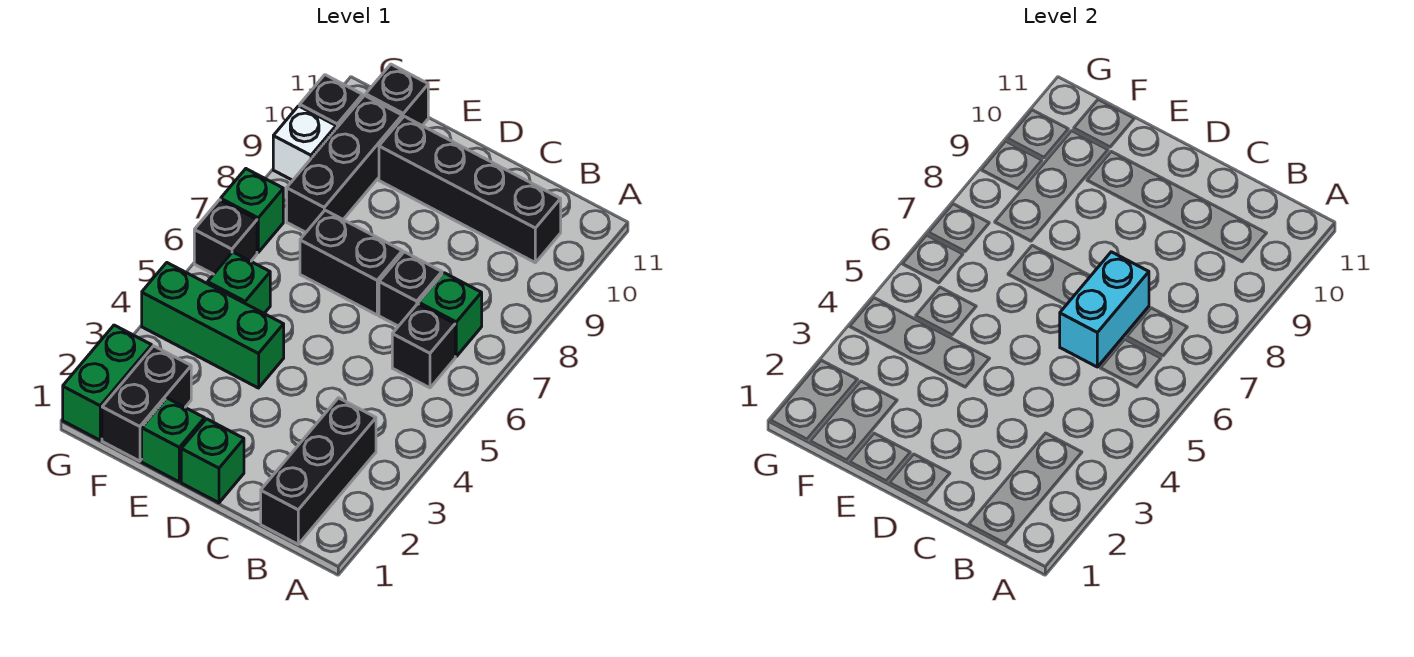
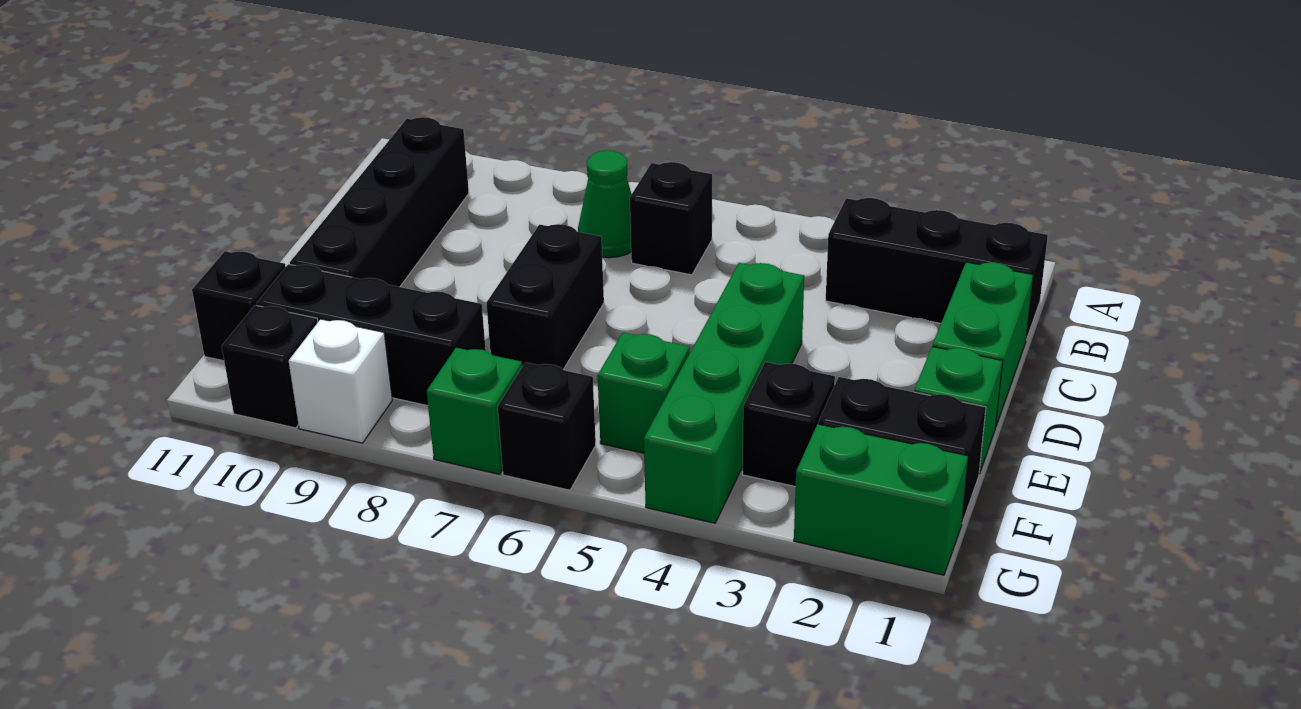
green brick B7 level 1 -> green cone B7 level 1
cyan brick C6:C7 level 2 -> none
black brick C7 level 1 -> black brick F3 level 1
green brick D1 level 1 -> green brick C1:D1 level 1
green brick E4:G4 level 1 -> green brick D4:G4 level 1

